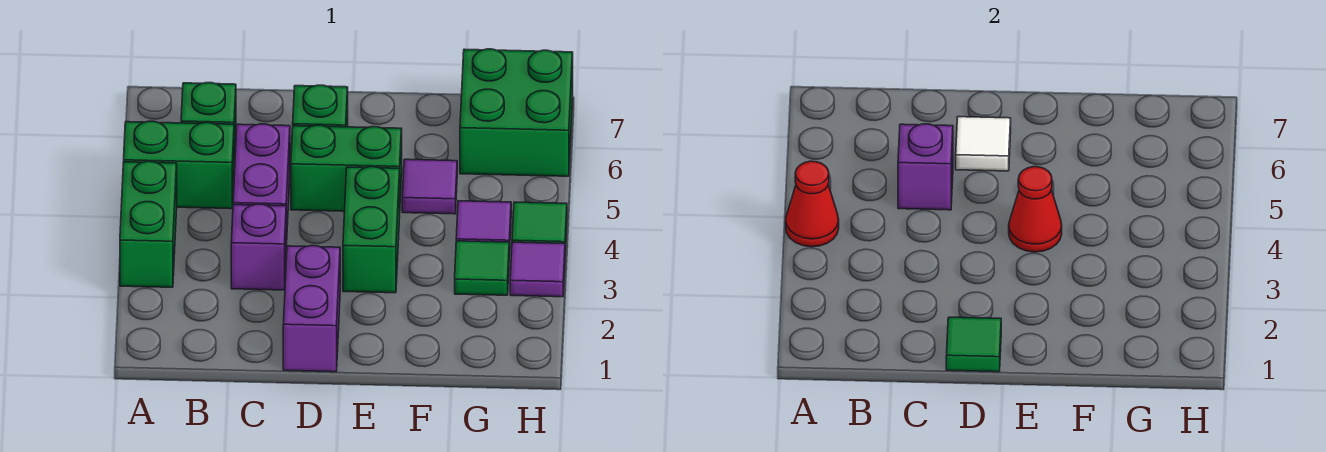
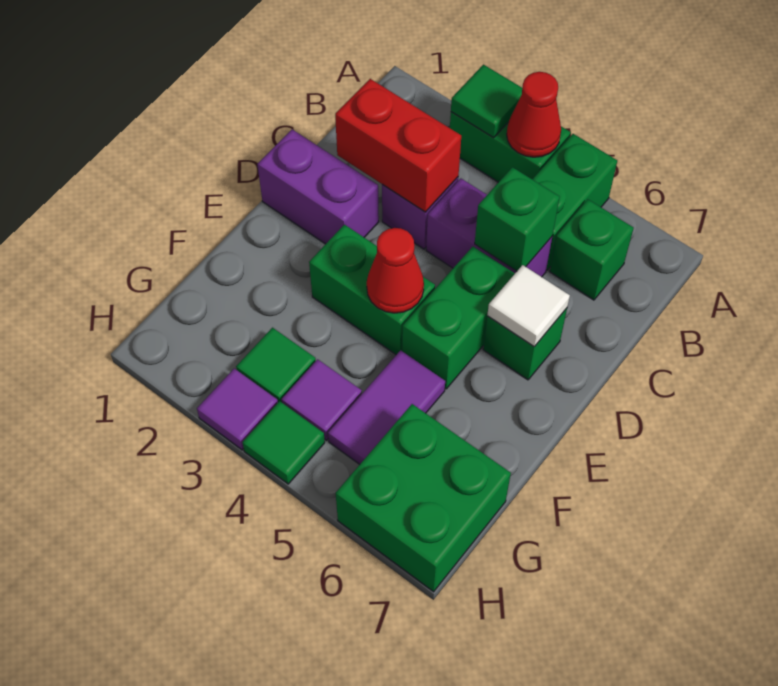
none -> red brick C2:C3 level 2
purple brick C5 level 2 -> green brick C5 level 2
green tile D1 level 2 -> green tile A3 level 2
purple tile F5 level 1 -> purple tile F5:G5 level 1

